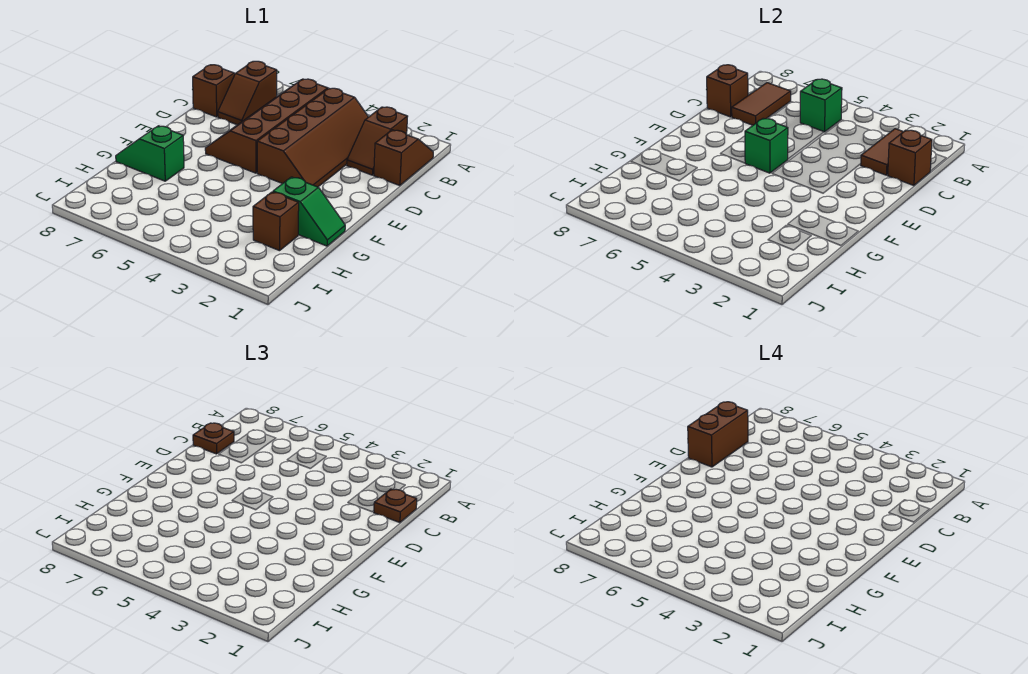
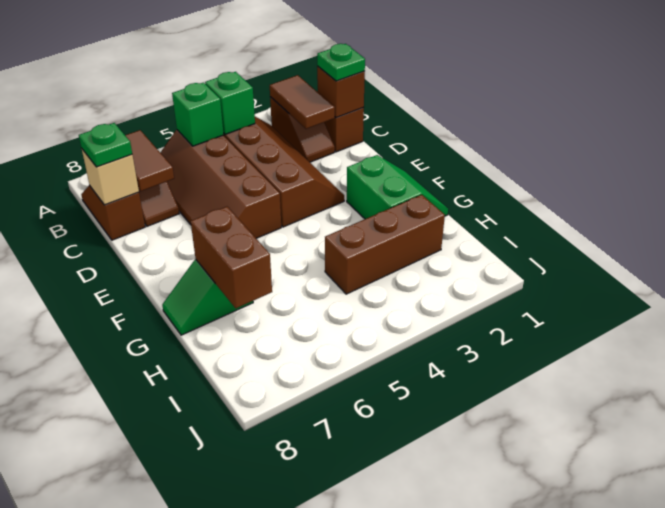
brown plate C1 level 3 -> green plate C1 level 3
brown brick C8 level 2 -> tan brick C8 level 2
brown plate C8 level 3 -> green plate C8 level 3
brown brick C8:D8 level 4 -> brown brick G7:H7 level 2
green brick E5 level 2 -> green brick B4 level 2
green slope G1:G2 level 1 top 2 -> green slope F1:G2 level 1 top 2
brown brick H2 level 1 -> brown brick H2:H4 level 1

